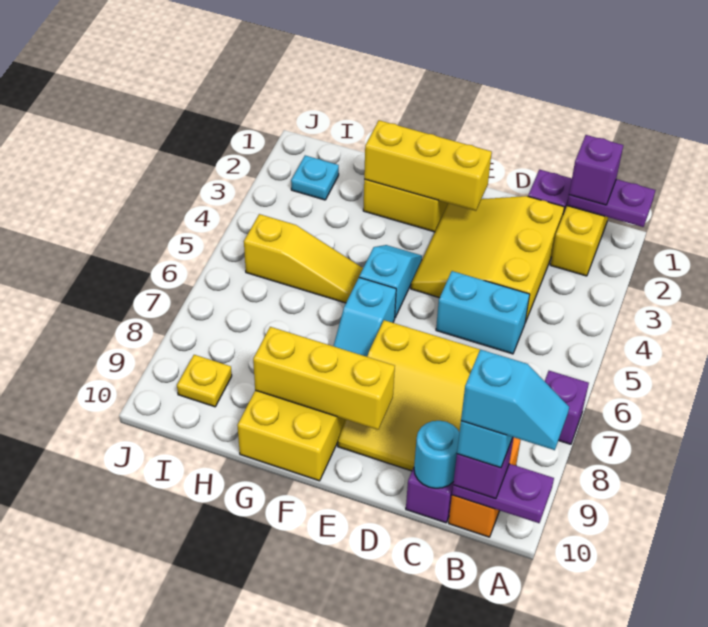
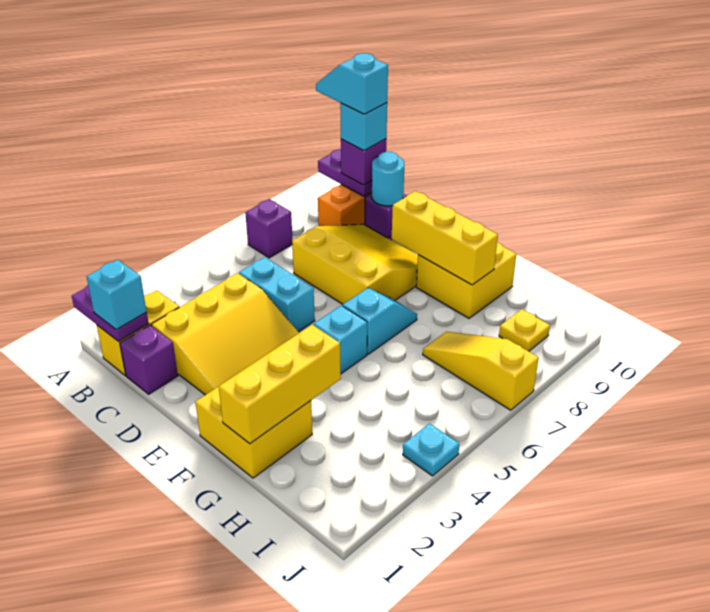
purple brick B1 level 3 -> cyan brick B1 level 3
yellow brick E2:G2 level 2 -> yellow brick G1:G3 level 2
yellow slope G5:I5 level 1 top I -> yellow slope H7:J7 level 1 top J
cyan plate I2 level 1 -> cyan plate J4 level 1

